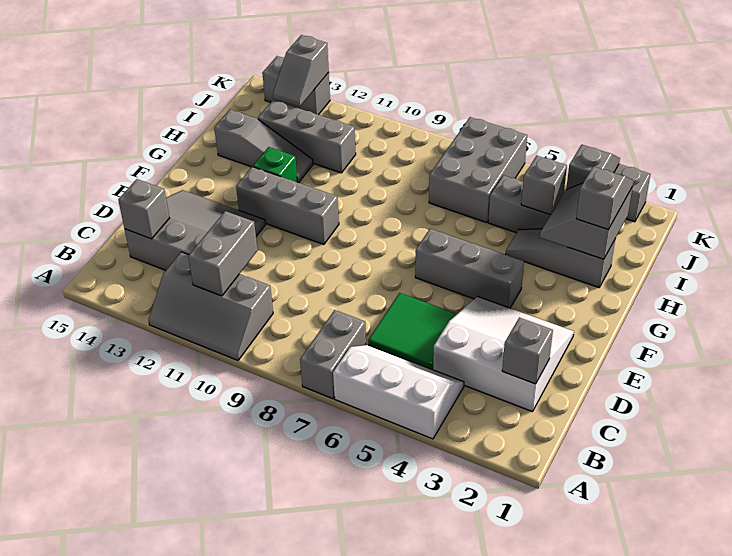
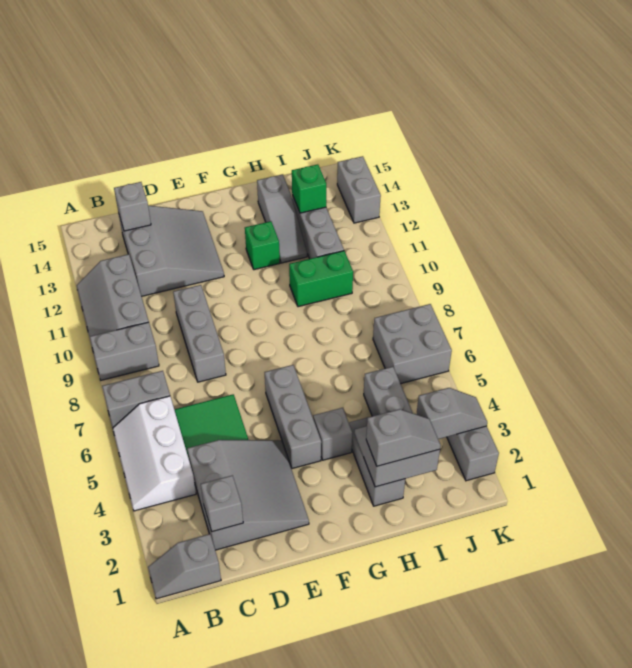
white slope A4:B6 level 1 top A -> white slope A4:B6 level 1 top B
grey brick B11:C11 level 2 -> grey brick A9:B9 level 1
white slope C2:E4 level 1 top C -> grey slope C2:E4 level 1 top C
grey brick F10:F12 level 1 -> grey brick D8:D10 level 1
none -> green brick H10:I10 level 1
grey brick I4 level 2 -> grey brick G4 level 1
grey brick I6:K7 level 1 -> grey brick J6:K7 level 1
none -> green brick I13 level 2
grey slope J13:K13 level 2 top K -> grey slope A1:B1 level 1 top B

